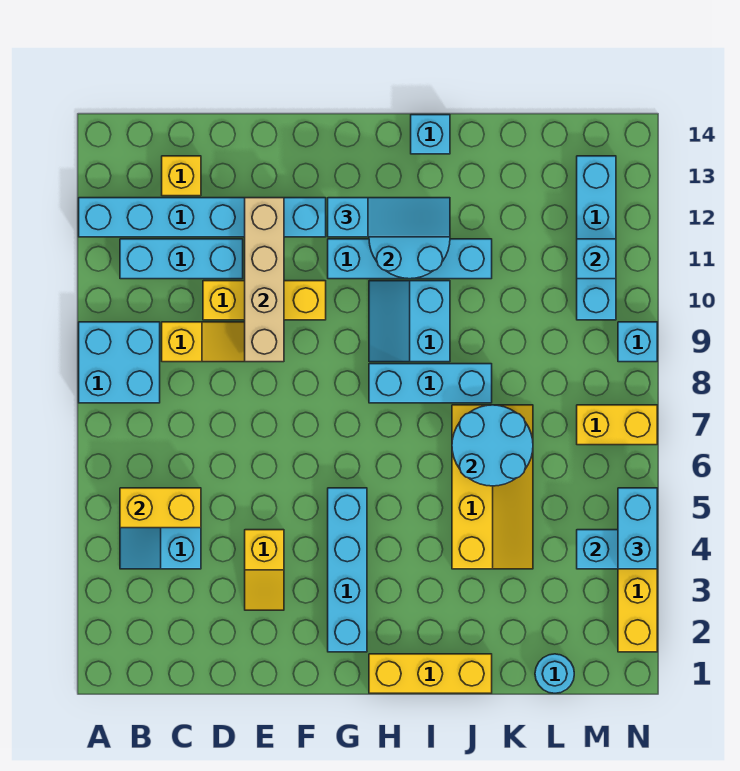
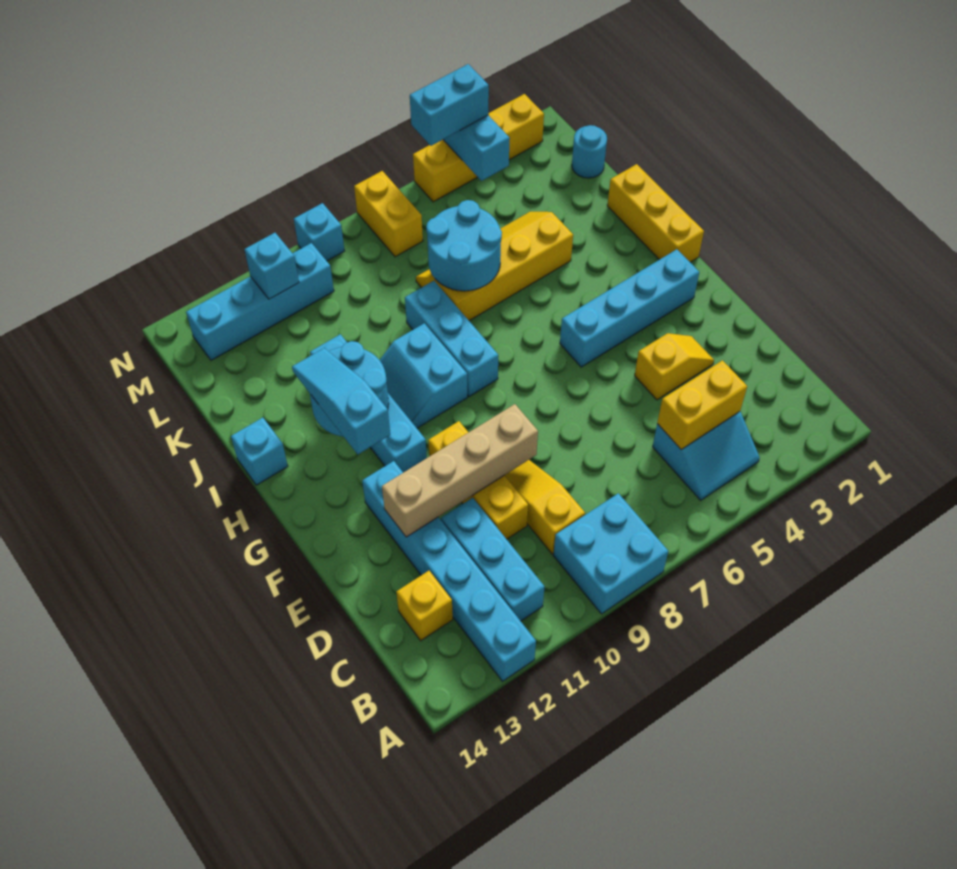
yellow brick B5:C5 level 2 -> yellow brick C4:C5 level 2
cyan slope H9:I10 level 1 top I -> cyan slope H9:I10 level 1 top 9

